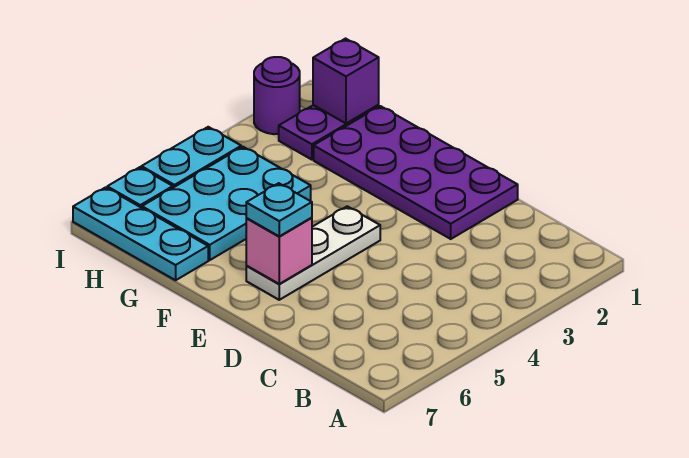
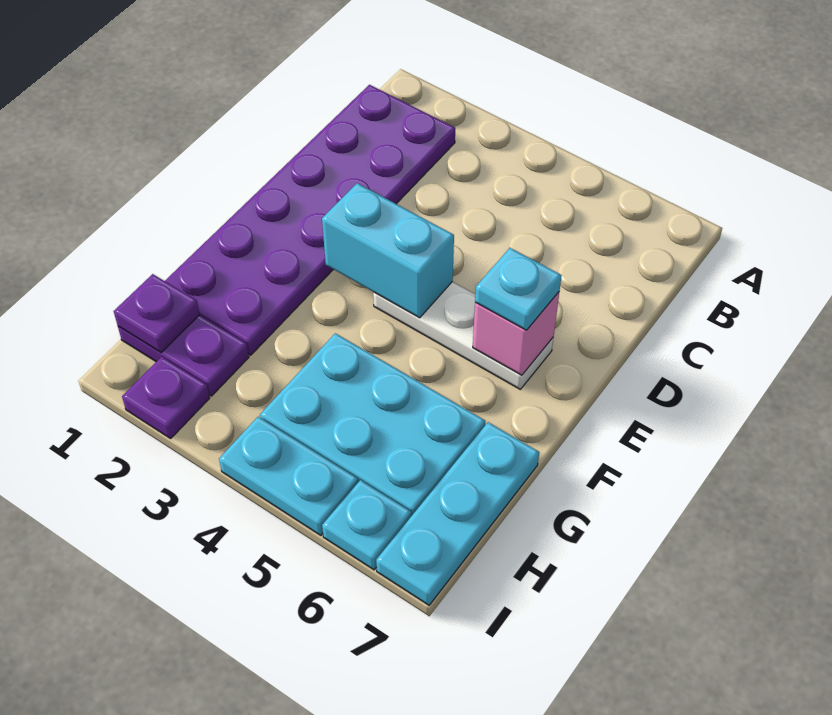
purple plate D1:G2 level 1 -> purple plate B1:G2 level 1
none -> cyan brick E3:E4 level 2
purple brick H1 level 2 -> purple plate H1 level 2
purple round brick I2 level 1 -> purple plate I2 level 1

